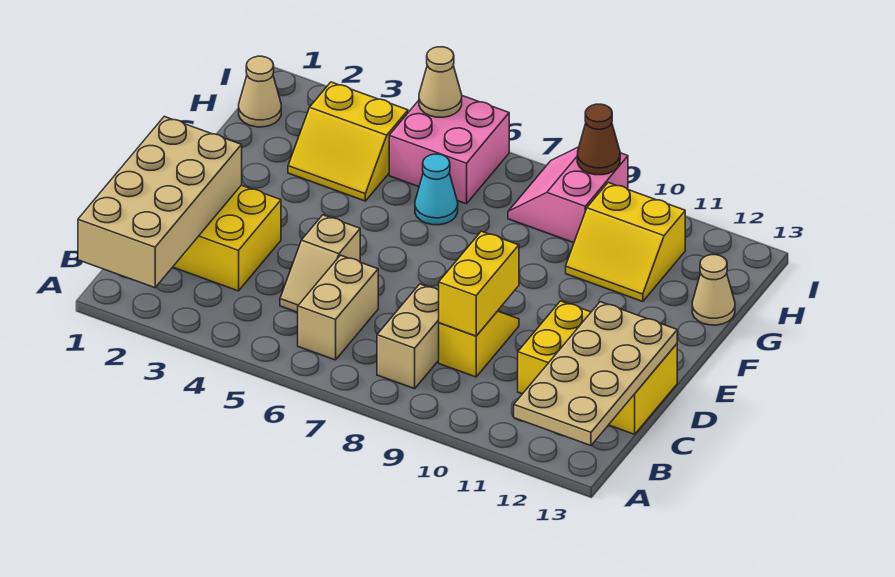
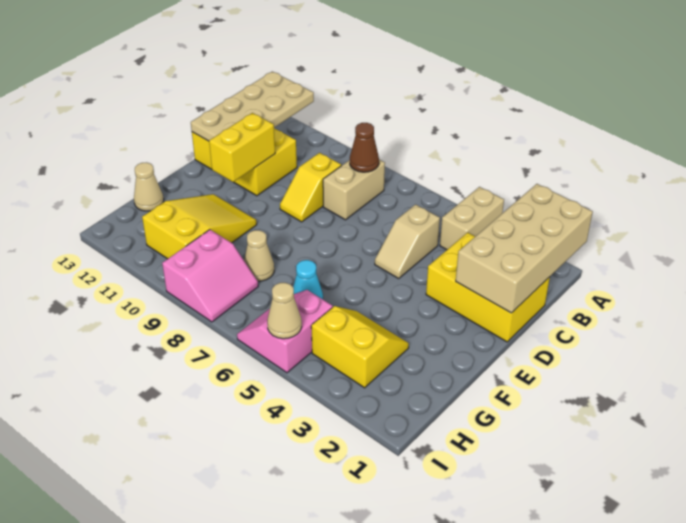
tan brick B6:C6 level 1 -> tan brick A4:B4 level 1
tan slope C5:D5 level 1 top D -> tan slope C5:D5 level 1 top C
yellow brick C9:D9 level 2 -> yellow brick D11:E11 level 2
yellow slope G10:H11 level 1 top H -> yellow slope F10:H11 level 1 top H
tan cone H1 level 1 -> tan cone G8 level 1
pink brick H5:I6 level 1 -> pink slope H5:I6 level 1 top 5
brown cone I9 level 2 -> brown cone B8 level 2

